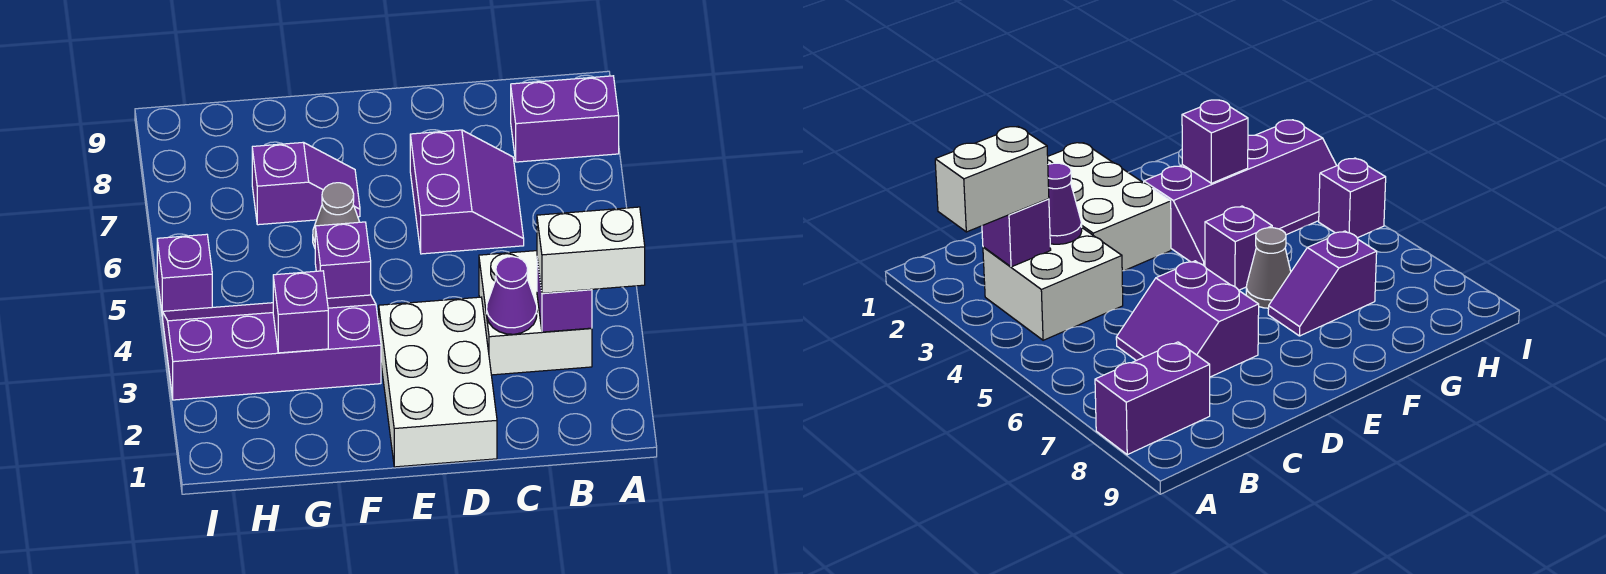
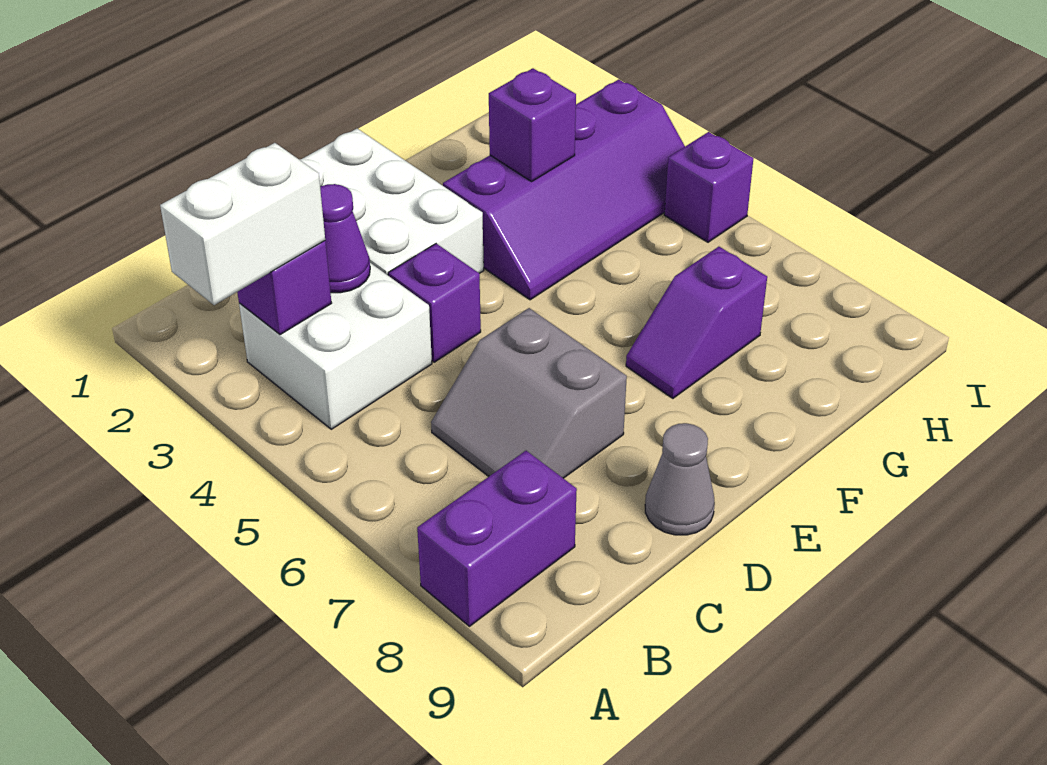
purple slope C6:D7 level 1 top D -> grey slope C6:D7 level 1 top D
purple brick F5 level 1 -> purple brick D4 level 1
grey cone F6 level 1 -> grey cone D9 level 1

